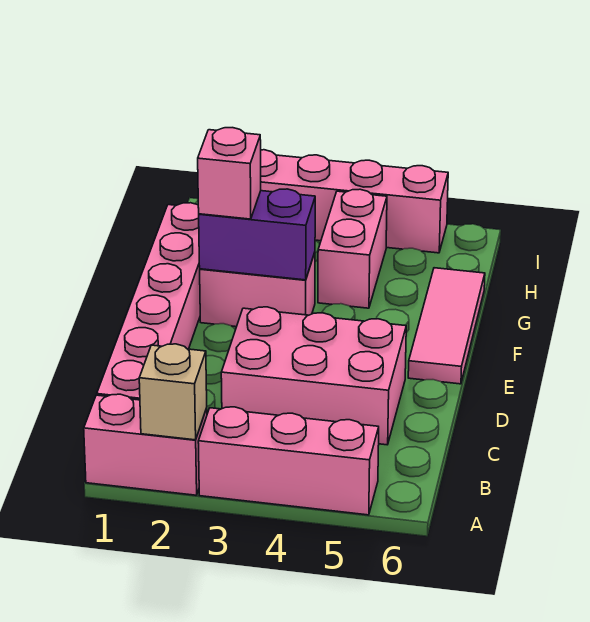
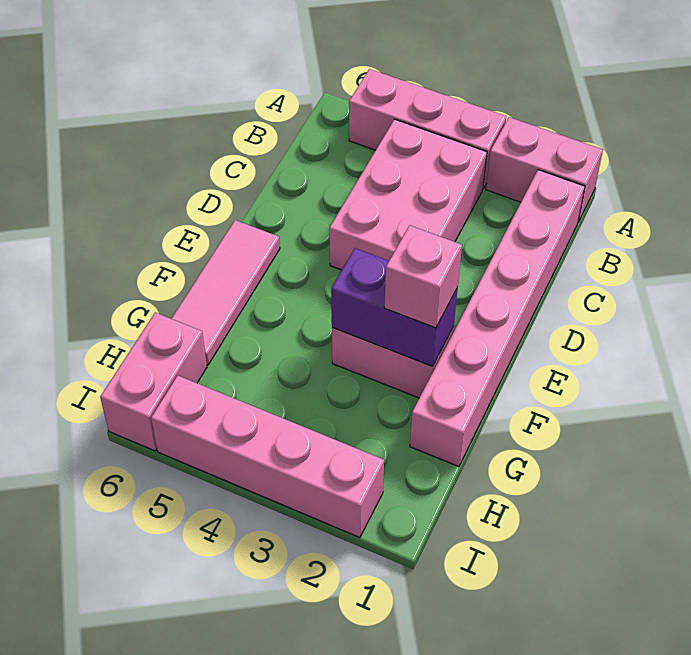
tan brick A2 level 2 -> none
pink brick C3:D5 level 1 -> pink brick B3:D4 level 1
pink brick G4:H4 level 1 -> pink brick H6:I6 level 1

